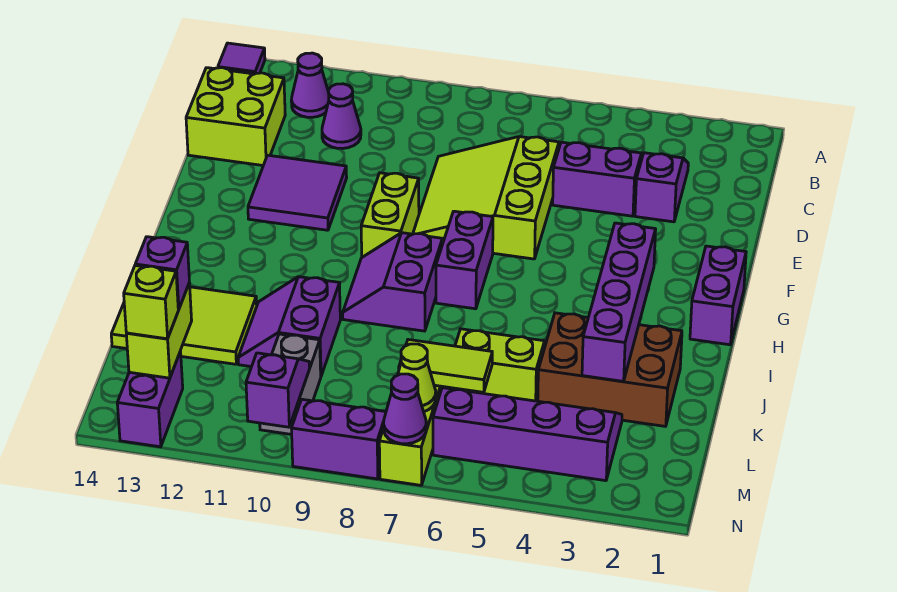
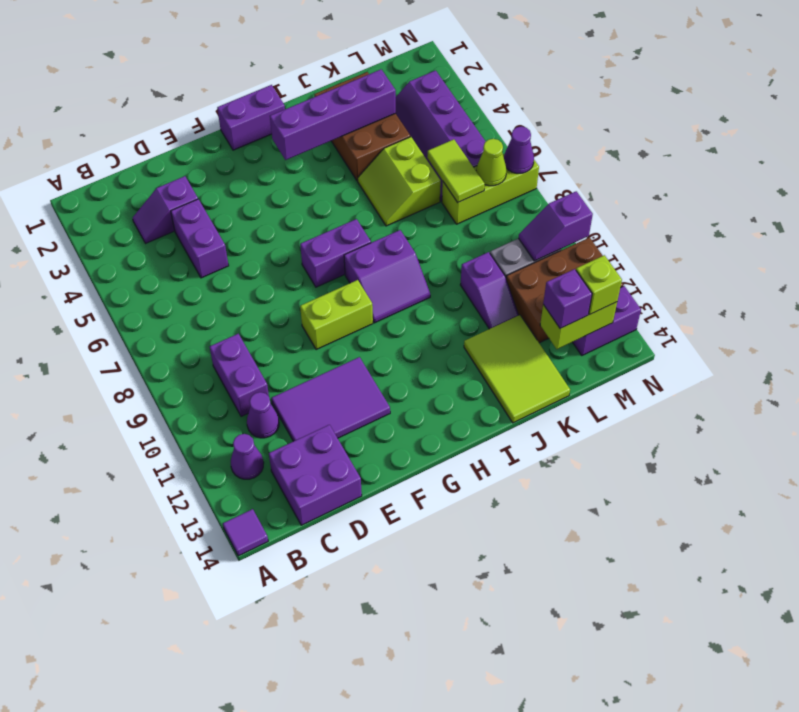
lime brick C13:D14 level 1 -> purple brick C13:D14 level 1
lime slope D6:F8 level 1 top 6 -> none
purple tile E11:F12 level 1 -> purple tile D11:F12 level 1
purple slope J10:K11 level 1 top 10 -> purple slope K10:K11 level 1 top 10
none -> brown brick L11:N12 level 1
purple brick N8:N9 level 1 -> purple brick C9:C10 level 1

